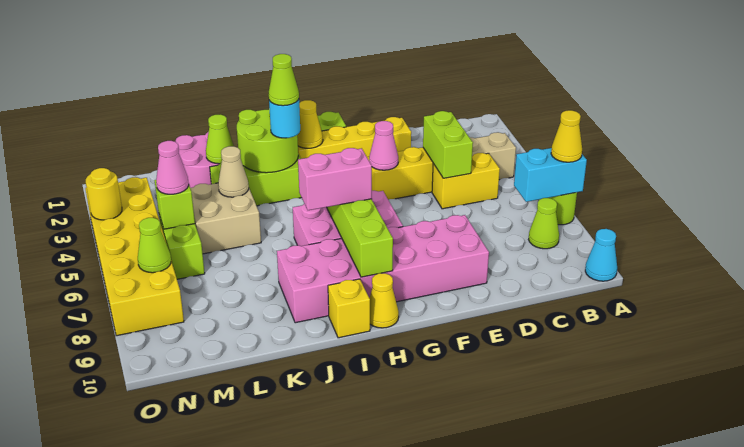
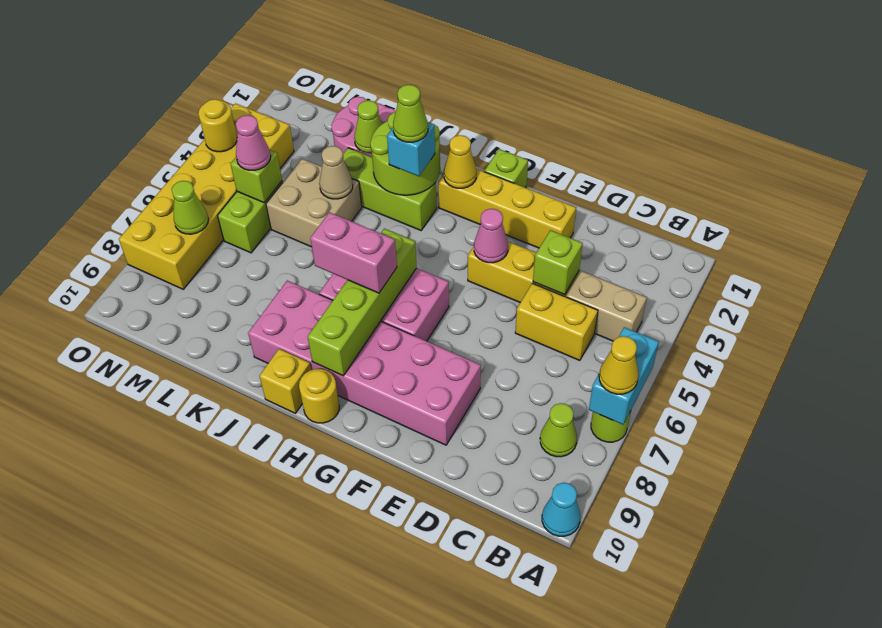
cyan brick A7:B7 level 2 -> cyan brick A6:A7 level 2
lime brick D4:D5 level 2 -> lime brick D4 level 2
yellow cone H10 level 1 -> yellow round brick H10 level 1
cyan round brick I3 level 3 -> cyan brick I3 level 3

